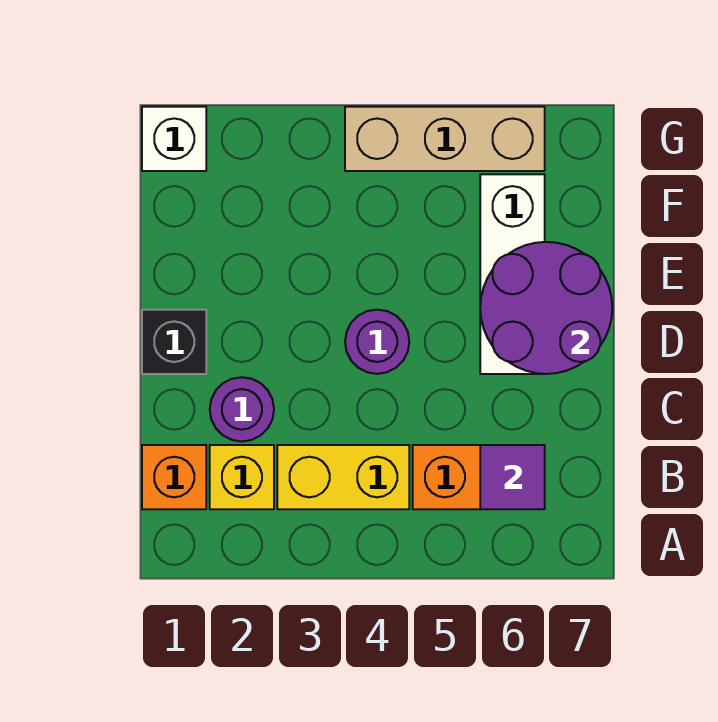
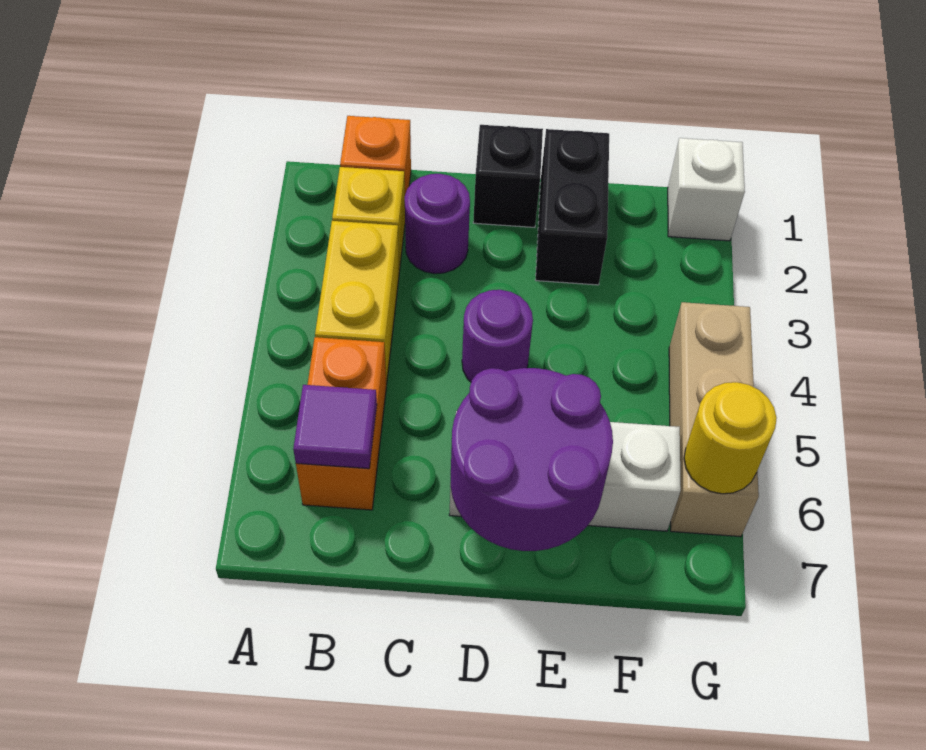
none -> black brick E1:E2 level 1
none -> yellow round brick G6 level 2

